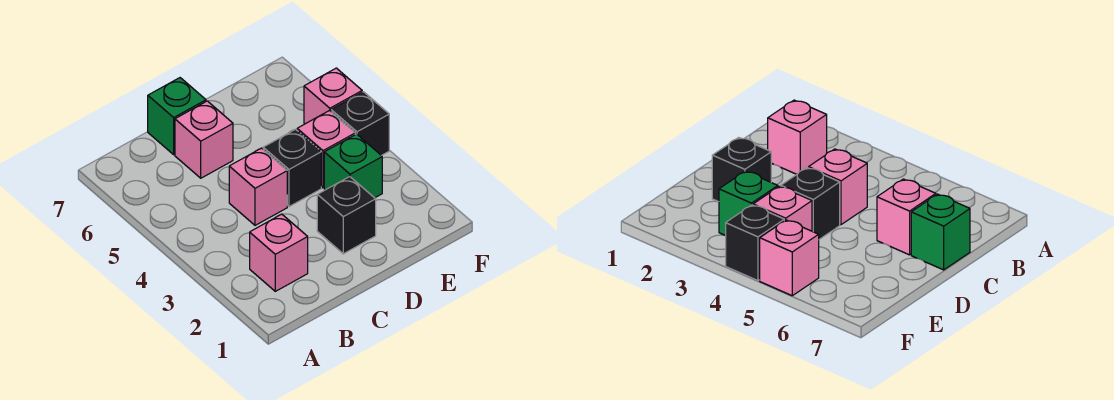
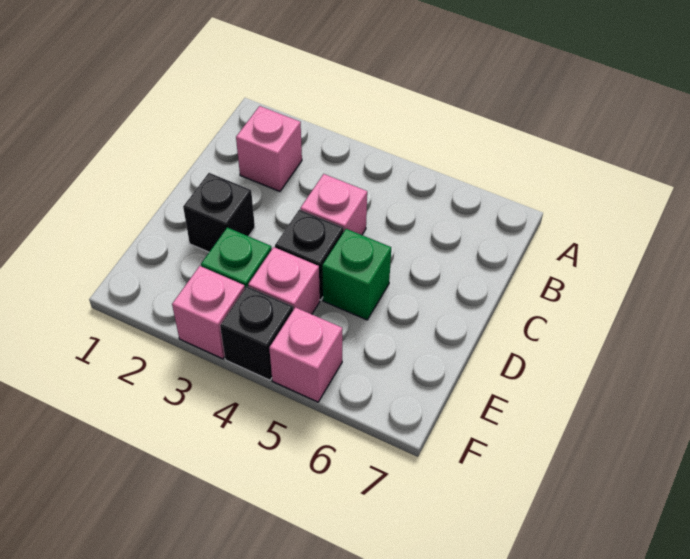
pink brick C6 level 1 -> pink brick F3 level 1
green brick C7 level 1 -> green brick D5 level 1

